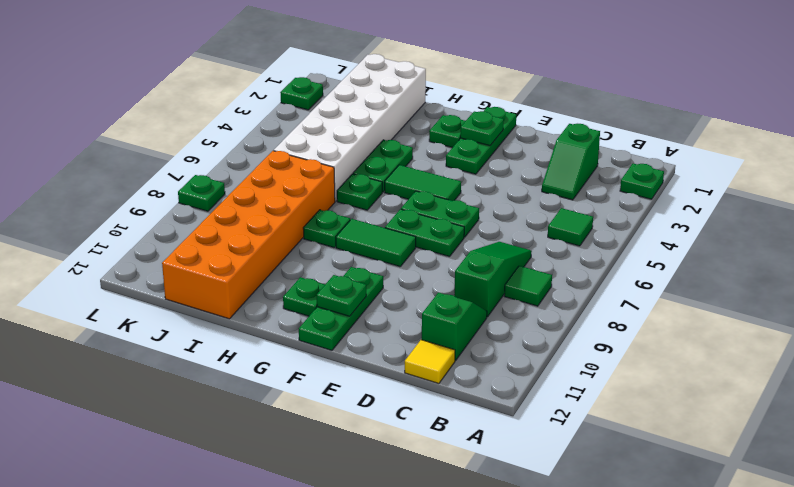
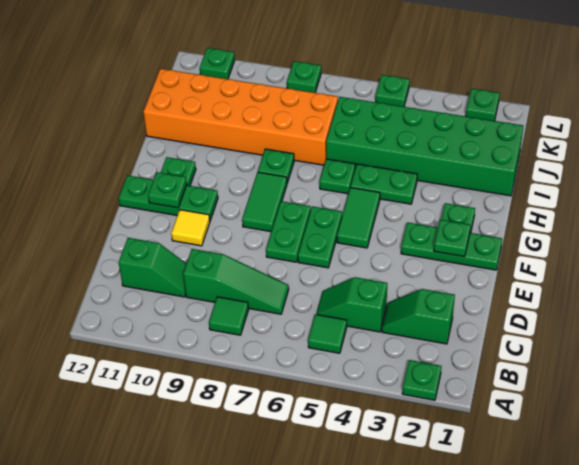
none -> green slope C4:C5 level 1 top 4
yellow tile C12 level 1 -> yellow tile E10 level 1
white brick I1:J6 level 1 -> green brick I1:J6 level 1
none -> green plate L5 level 1
none -> green plate L11 level 1

